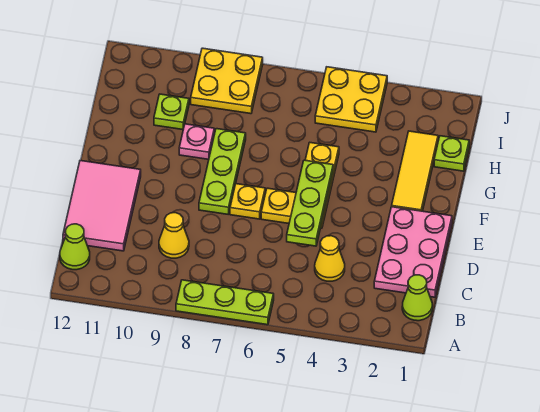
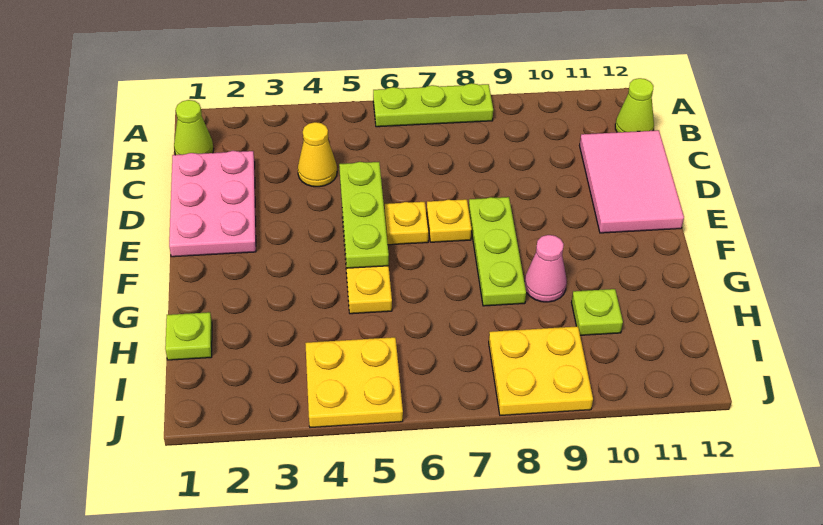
yellow cone C9 level 1 -> none
yellow tile F2:H2 level 1 -> none
pink plate G9 level 1 -> pink cone G9 level 1

